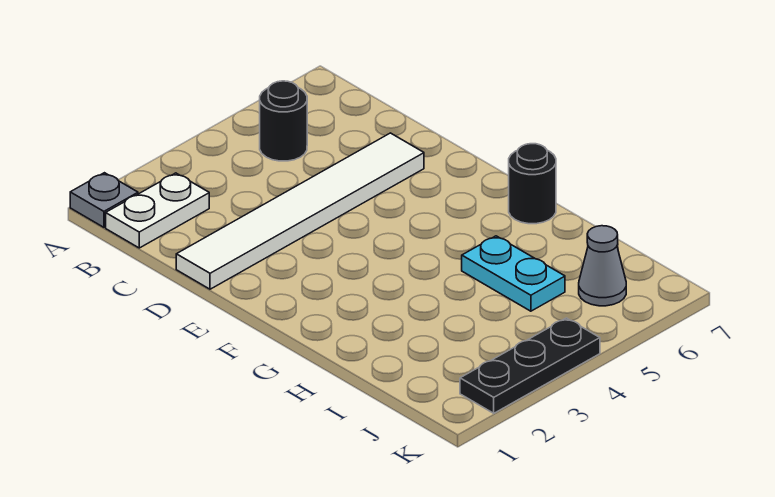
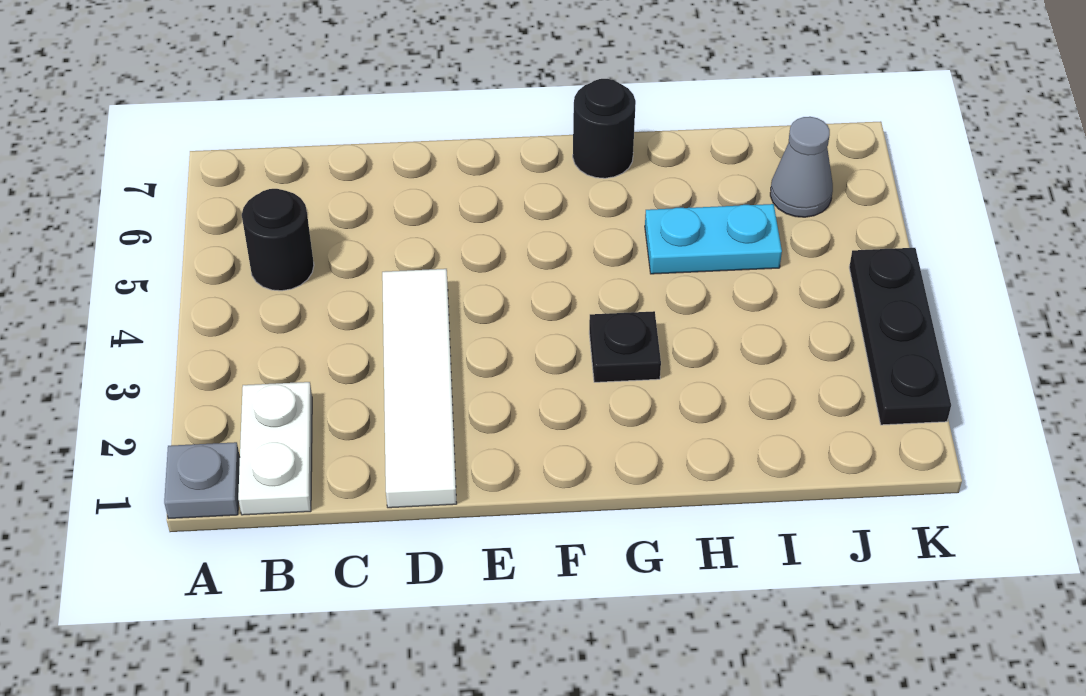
white tile D1:D6 level 1 -> white tile D1:D4 level 1
none -> black plate G3 level 1

